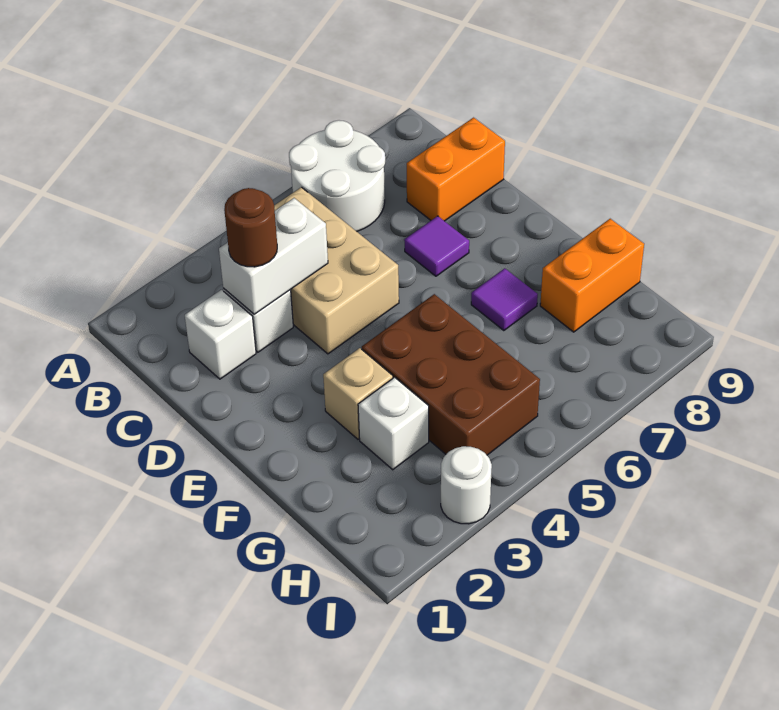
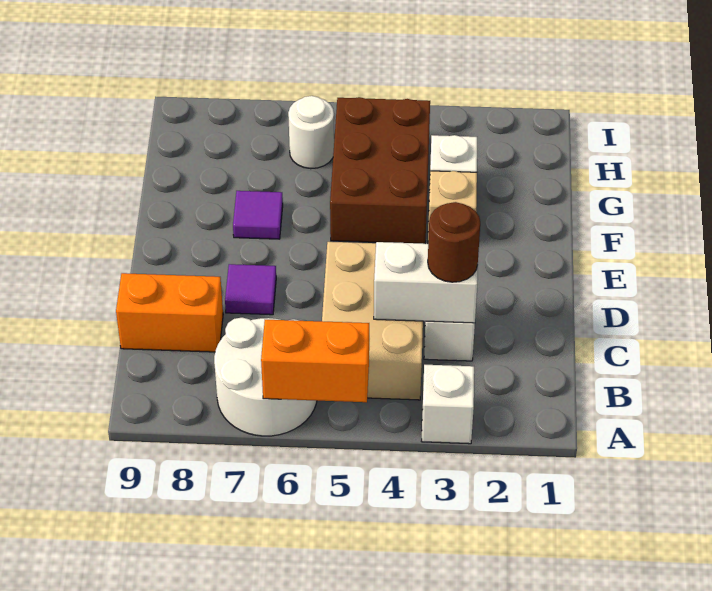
white brick C2 level 1 -> white brick A3 level 1
orange brick G8:G9 level 1 -> orange brick A5:A6 level 2
white round brick I3 level 1 -> white round brick H6 level 1

